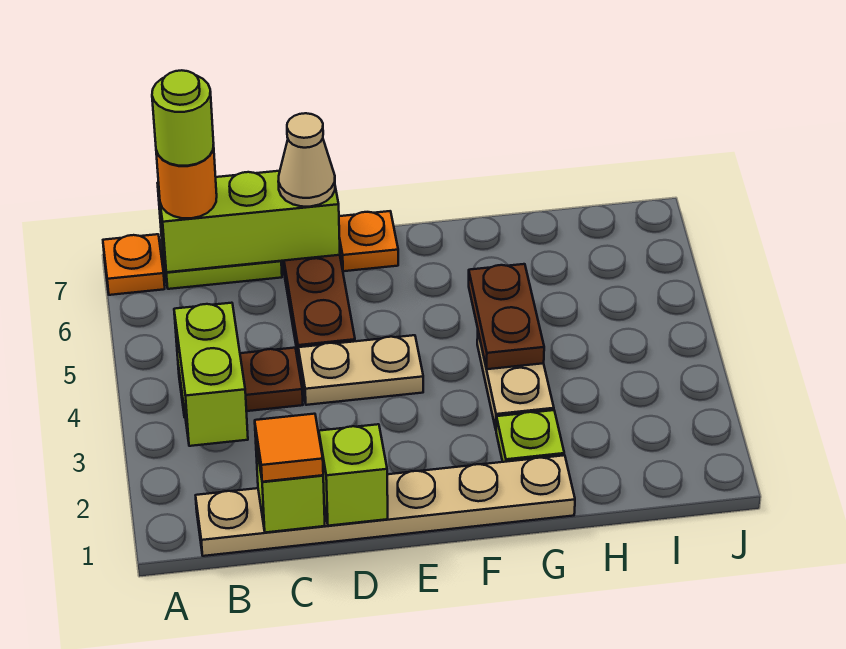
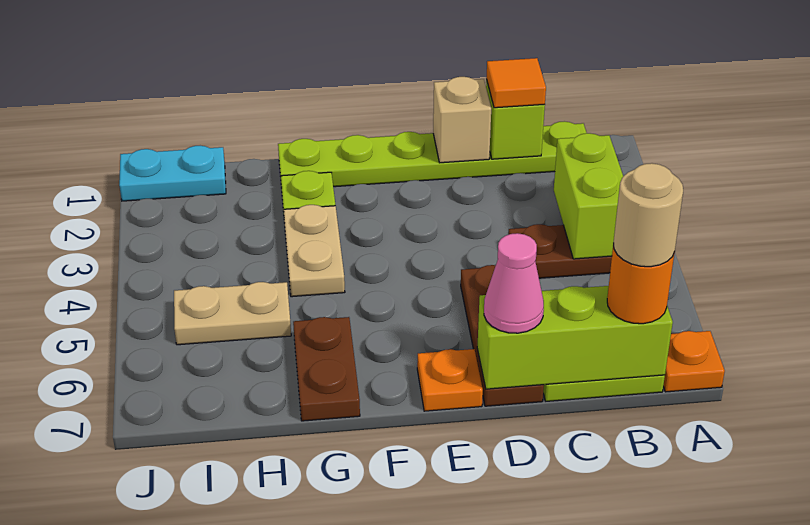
tan plate B1:G1 level 1 -> lime plate B1:G1 level 1
lime round brick B7 level 4 -> tan round brick B7 level 4
lime brick D1 level 2 -> tan brick D1 level 2
tan plate D4:E4 level 1 -> tan plate H5:I5 level 1
tan cone D7 level 3 -> pink cone D7 level 3
brown plate G4:G5 level 2 -> brown plate G6:G7 level 1
none -> cyan plate I1:J1 level 1

